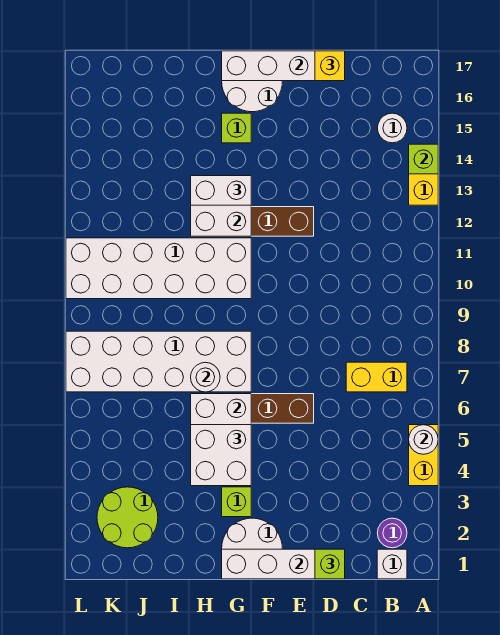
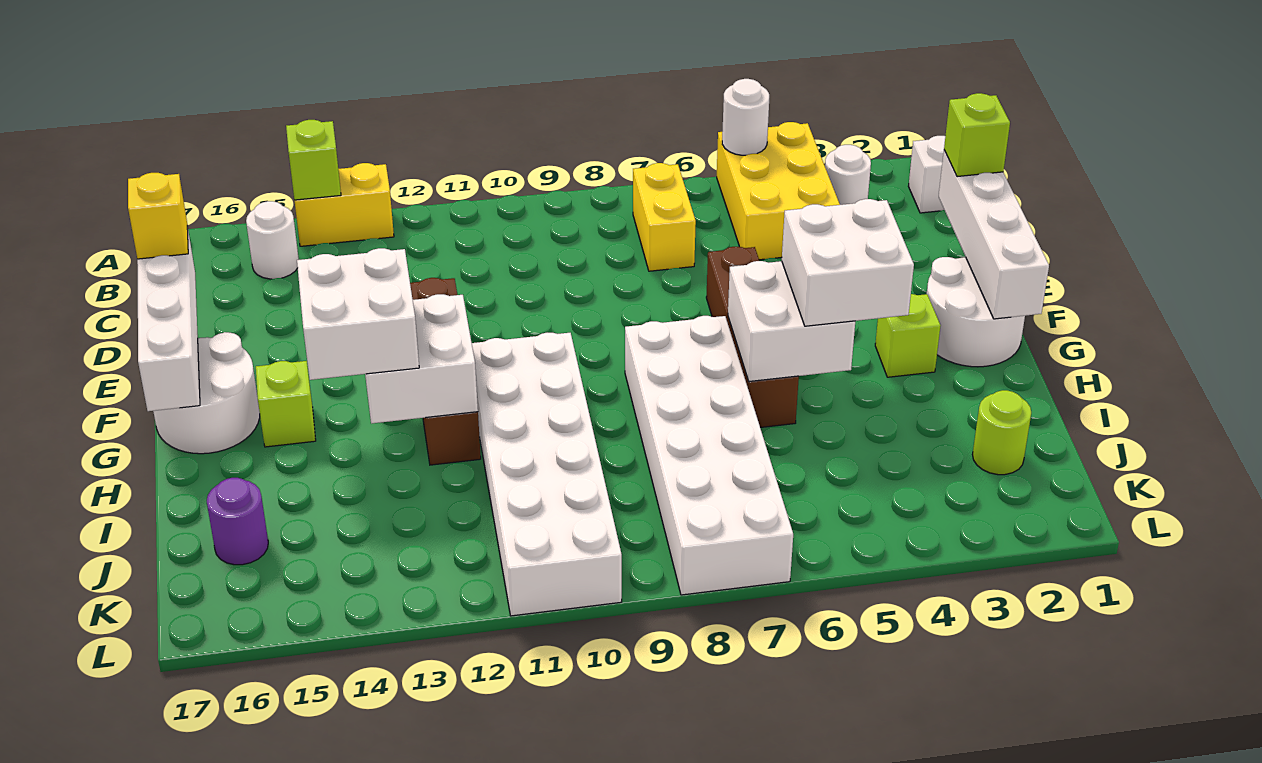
yellow brick A4:A5 level 1 -> yellow brick A4:C5 level 1
purple round brick B2 level 1 -> purple round brick J16 level 1
white brick G13:H13 level 3 -> white brick G13:H14 level 3
white round brick H7 level 2 -> white round brick B3 level 1
lime round brick J2:K3 level 1 -> lime round brick J2 level 1

